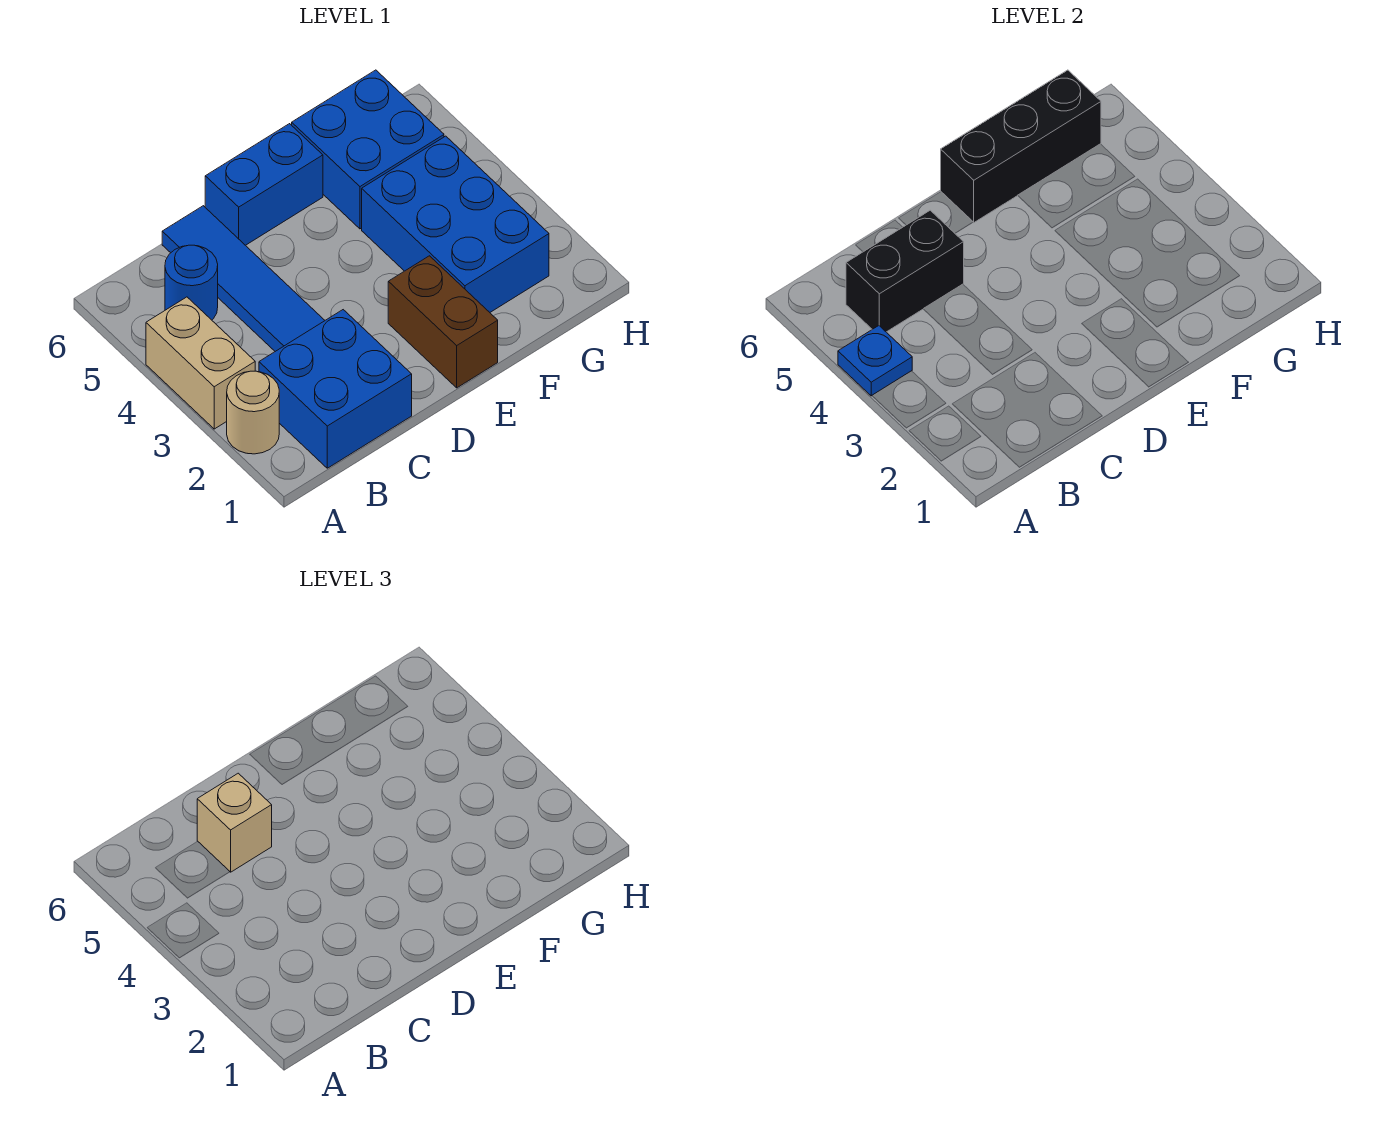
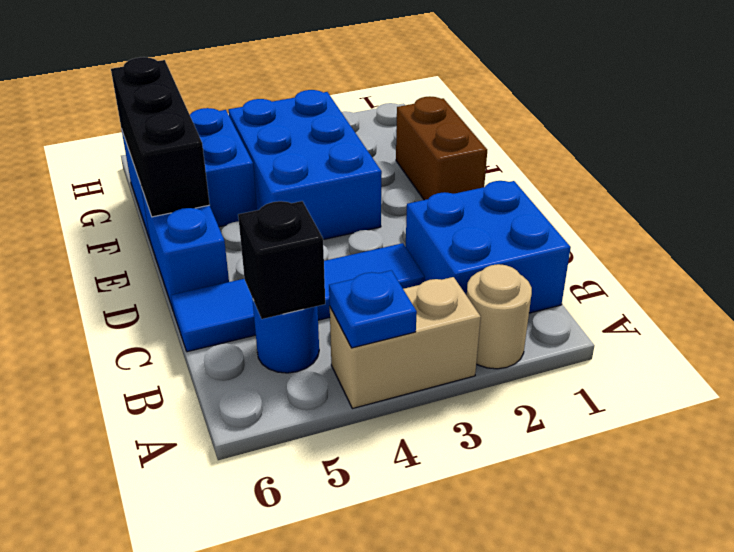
black brick B5:C5 level 2 -> black brick B5 level 2
tan brick C5 level 3 -> none
brown brick E1:E2 level 1 -> brown brick E1:F1 level 1
blue brick F2:G4 level 1 -> blue brick E3:G4 level 1

